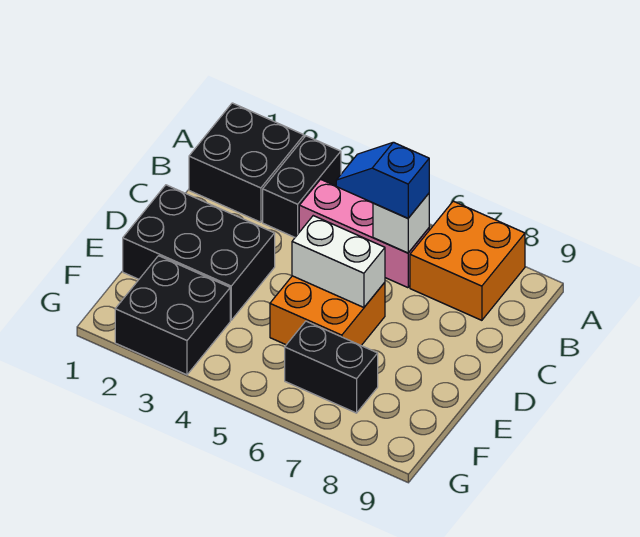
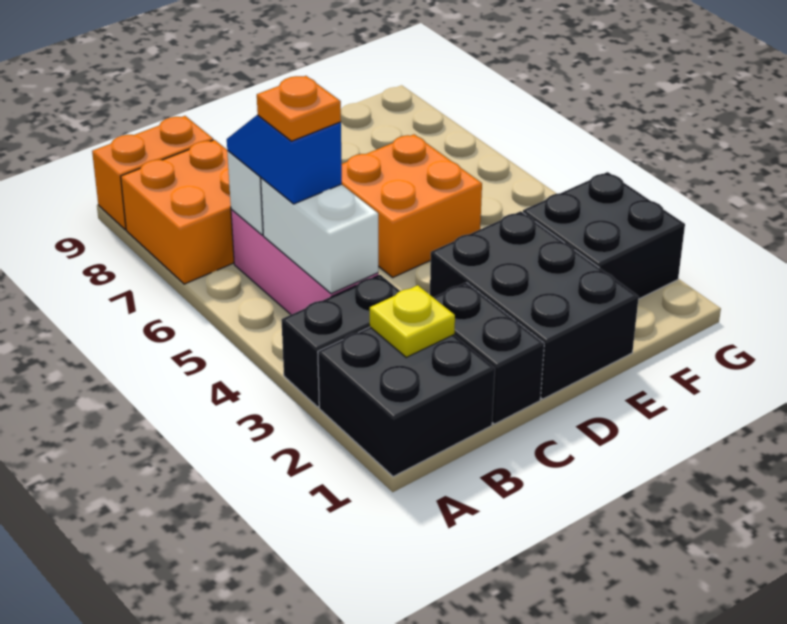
none -> orange brick A9:B9 level 1
none -> yellow plate B2 level 2
blue slope B5:B6 level 3 top 6 -> blue slope B5:B6 level 3 top 5
none -> orange plate B5 level 4
white brick D5:D6 level 2 -> white brick B4:B5 level 2
black brick F6:F7 level 1 -> black brick C1:C2 level 1

